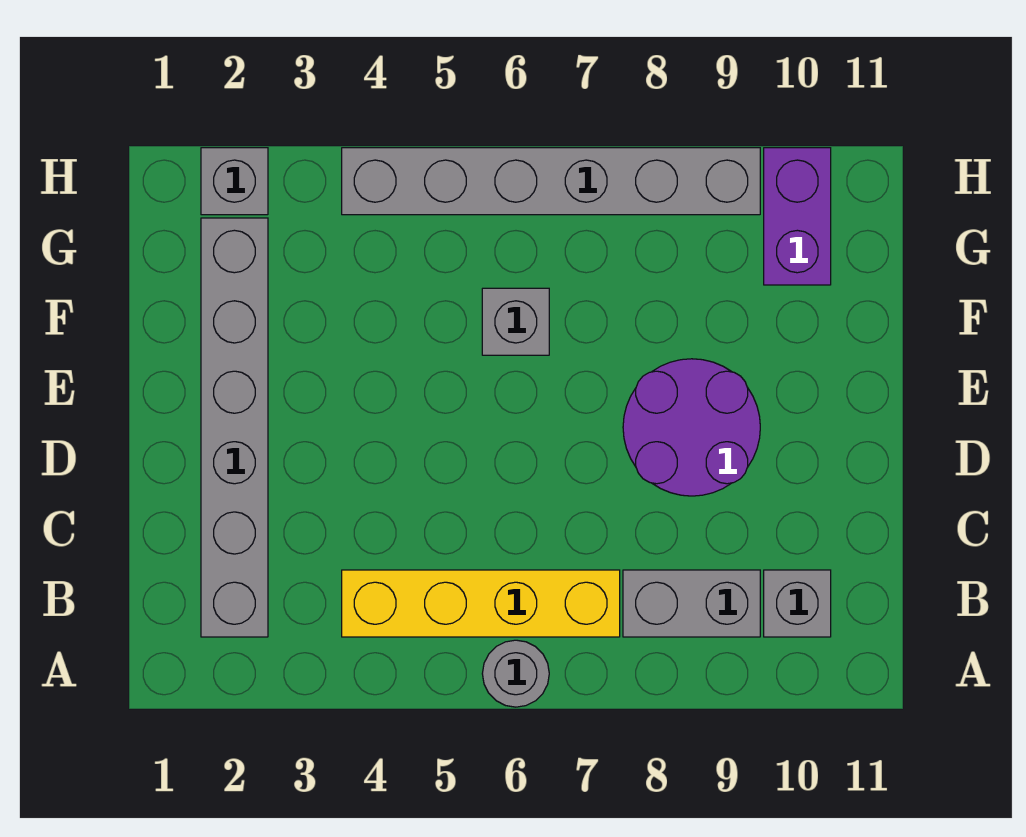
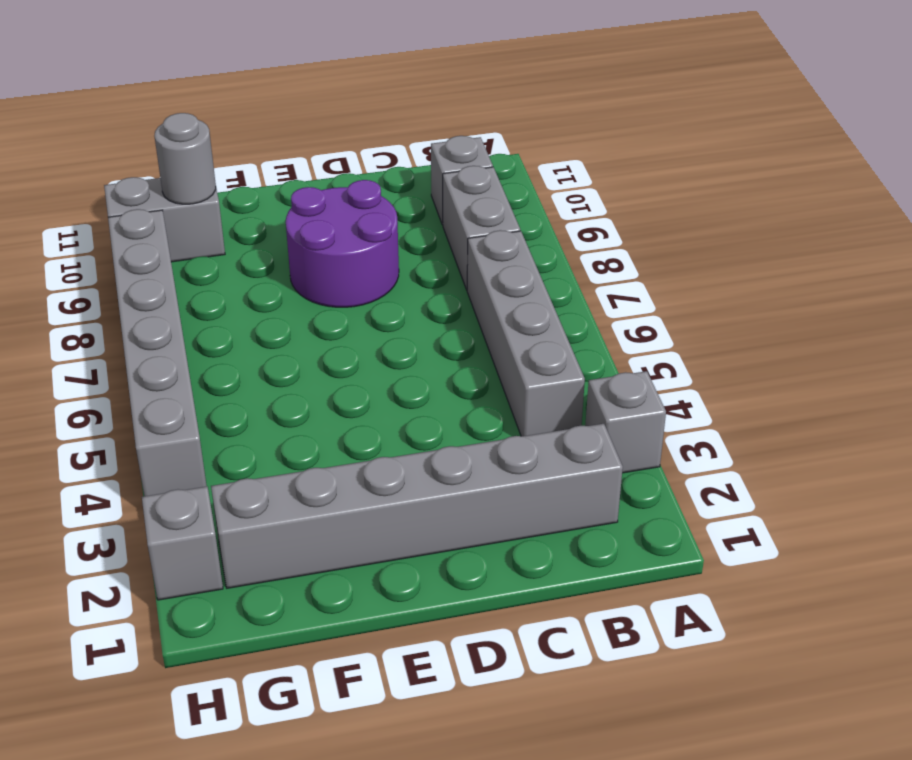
grey round brick A6 level 1 -> grey round brick G10 level 2
yellow brick B4:B7 level 1 -> grey brick B4:B7 level 1
grey brick F6 level 1 -> grey brick A3 level 1
purple brick G10:H10 level 1 -> grey brick G10:H10 level 1

